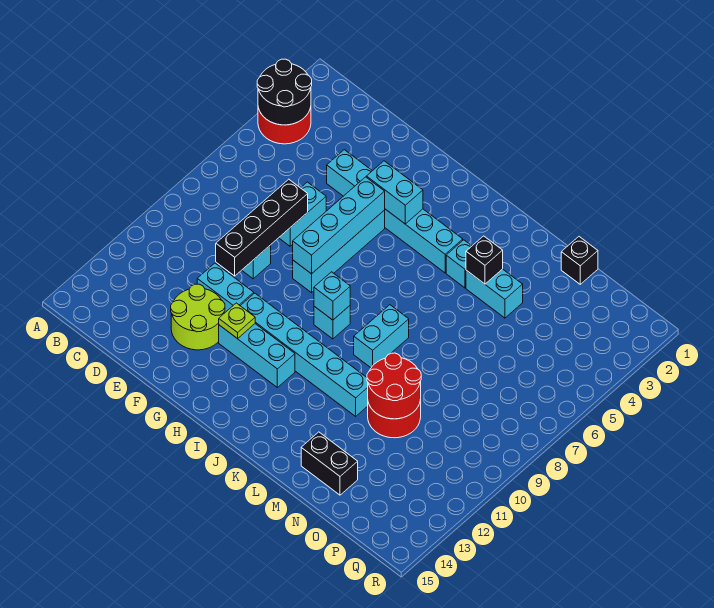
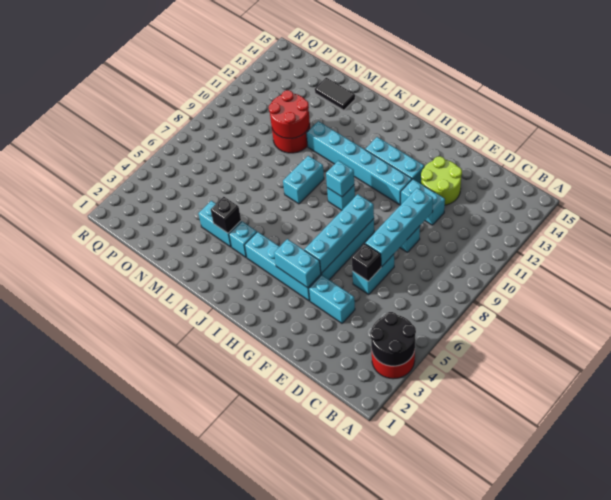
black brick E7:E10 level 2 -> cyan brick E7:E10 level 2
lime plate G12 level 2 -> none
black brick M14:N14 level 1 -> black tile M14:N14 level 1
black brick N1 level 1 -> black brick E6 level 2

